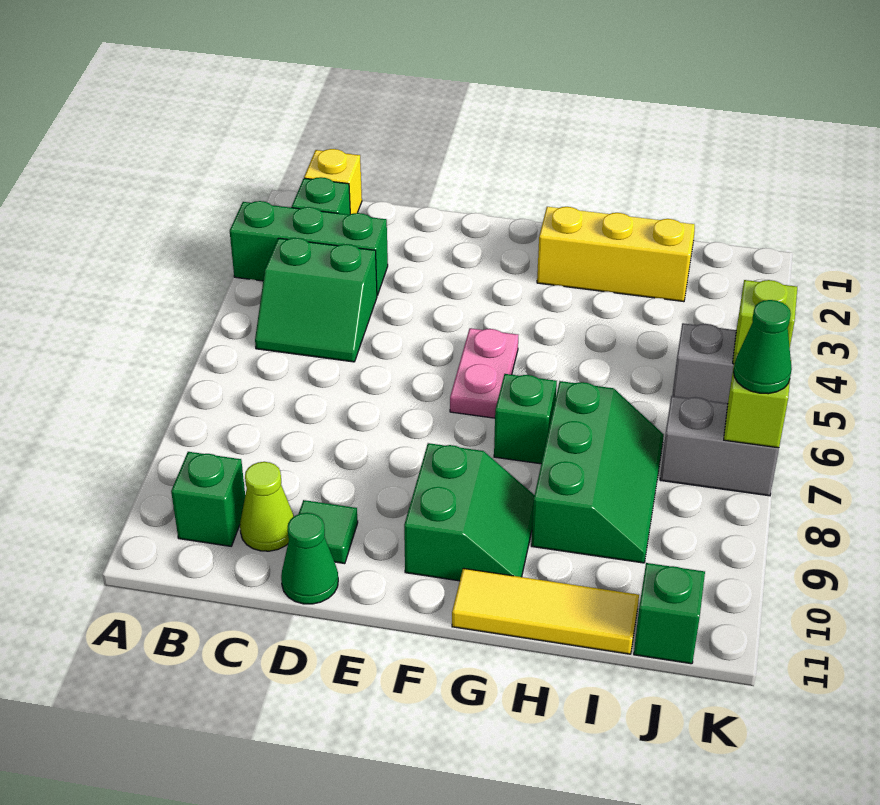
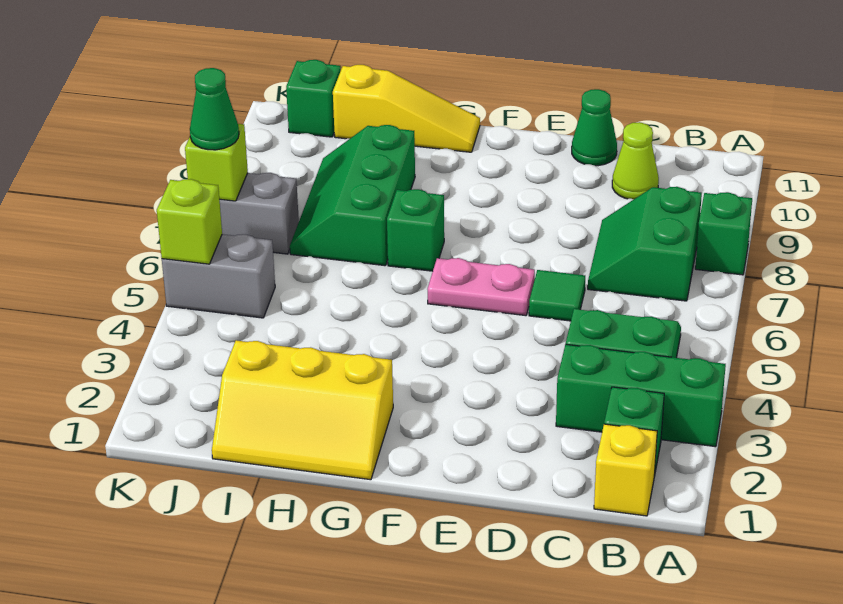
green brick B10 level 1 -> green brick A8 level 1
green tile D10 level 1 -> green tile D6 level 1
pink plate F5:F6 level 1 -> pink plate E6:F6 level 1
green slope F9:G10 level 1 top F -> green slope B7:C8 level 1 top B
yellow tile G11:I11 level 1 -> yellow slope G11:I11 level 1 top I

